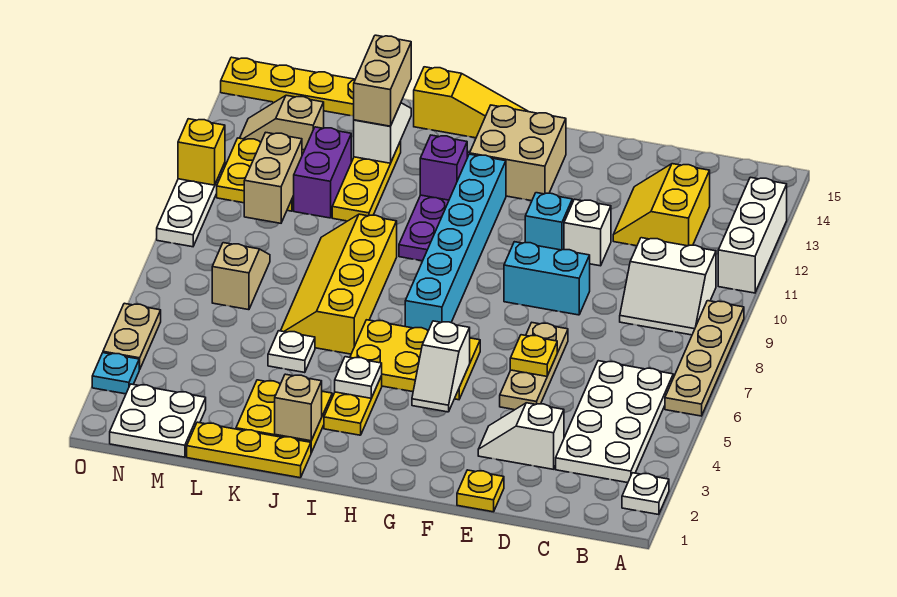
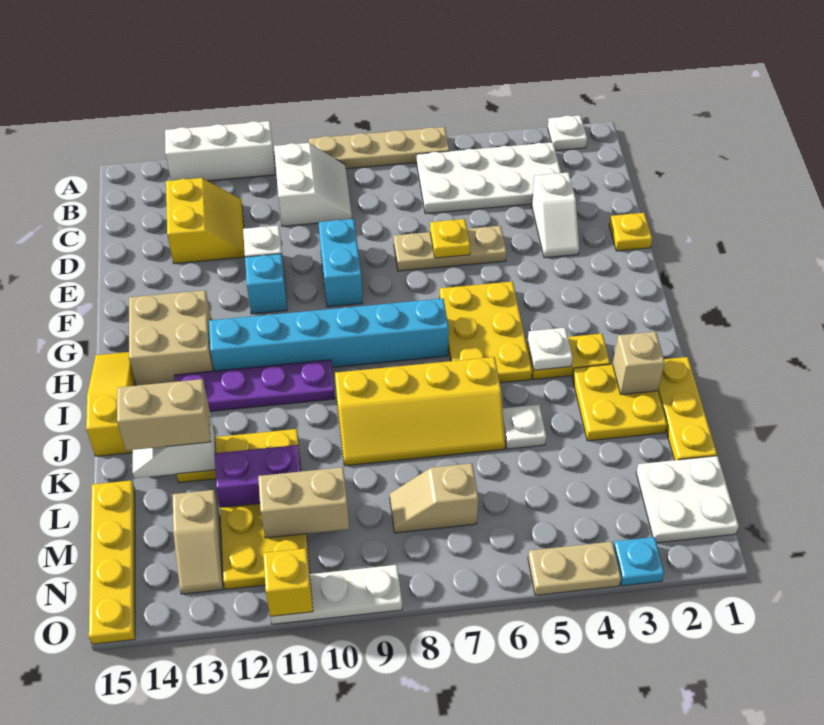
yellow slope C12:D13 level 1 top C -> yellow slope C12:D13 level 1 top 13
white slope G4:G5 level 2 top 5 -> none
purple brick I12 level 2 -> none

